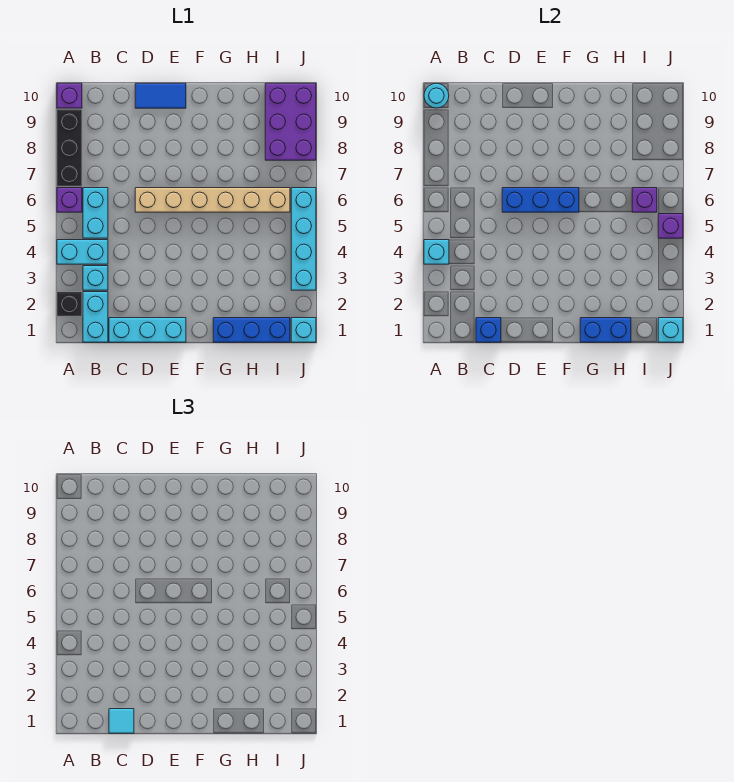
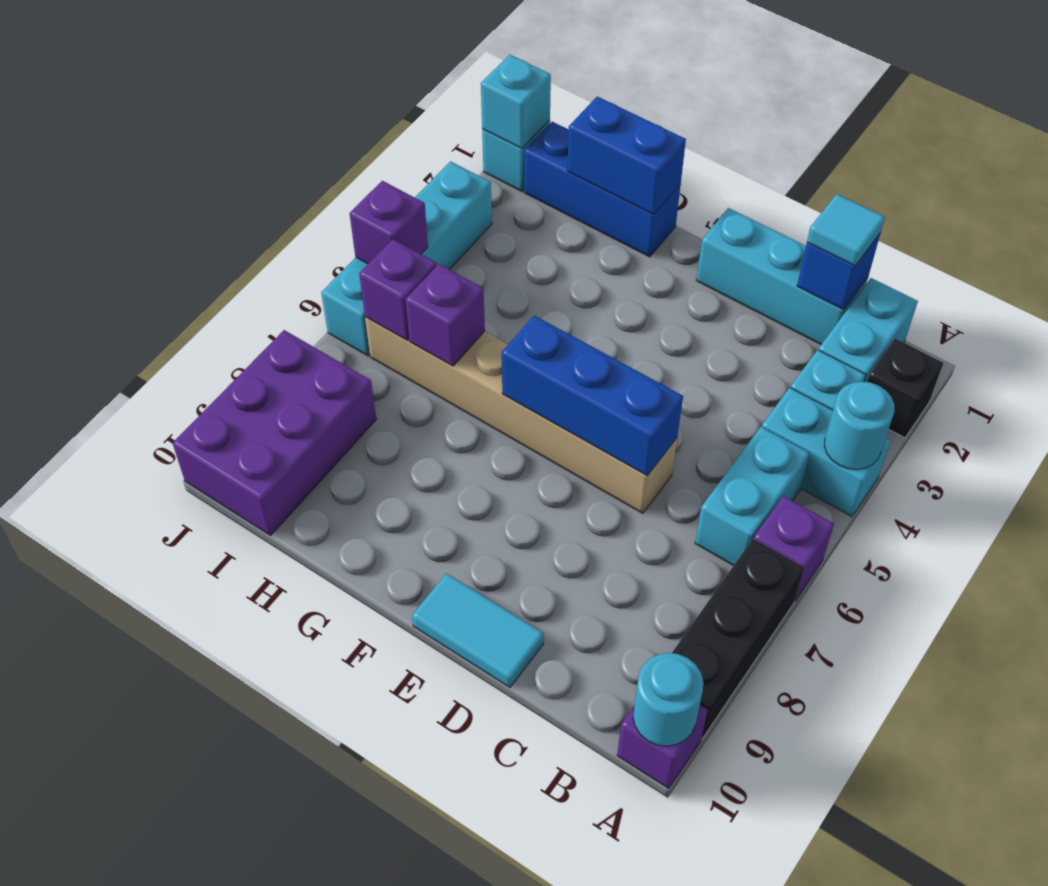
cyan brick A4 level 2 -> cyan round brick A4 level 2
blue tile D10:E10 level 1 -> cyan tile D10:E10 level 1
none -> purple brick H6 level 2

